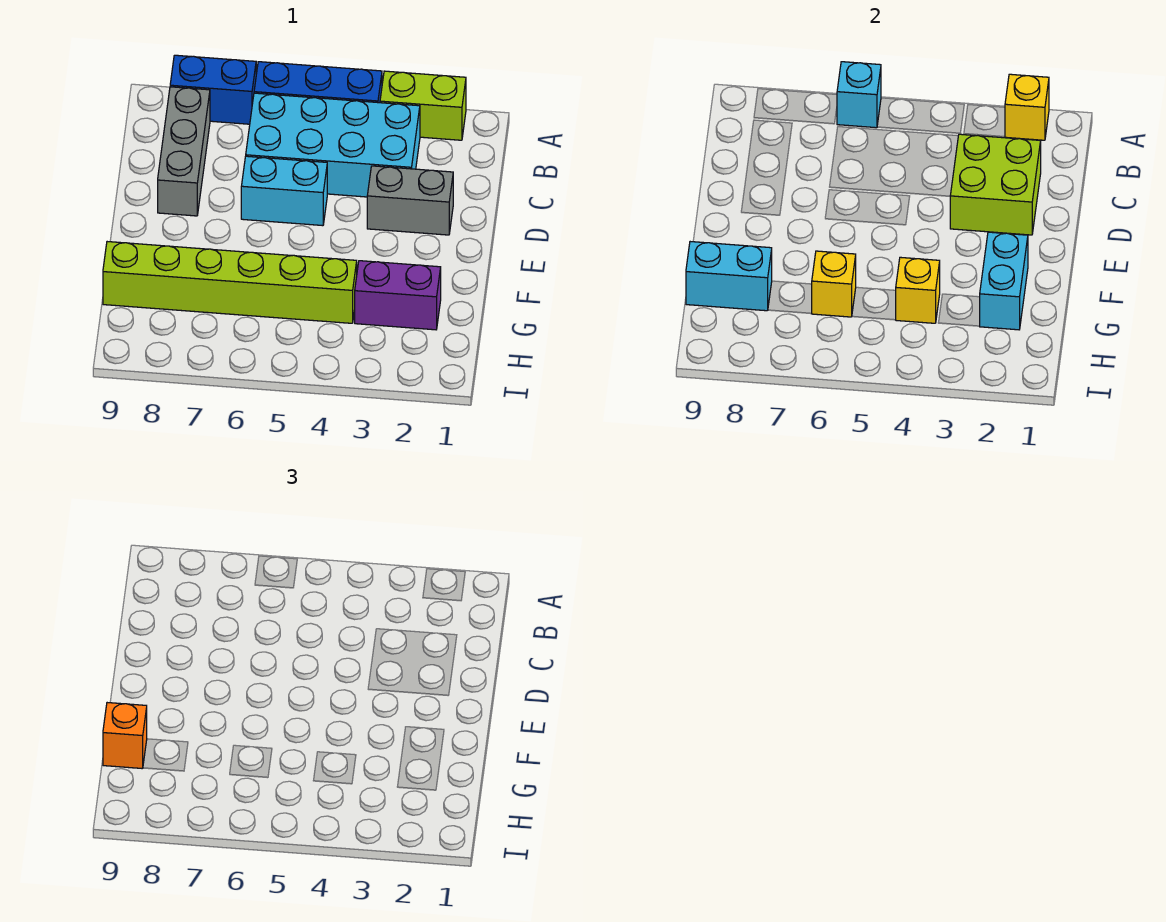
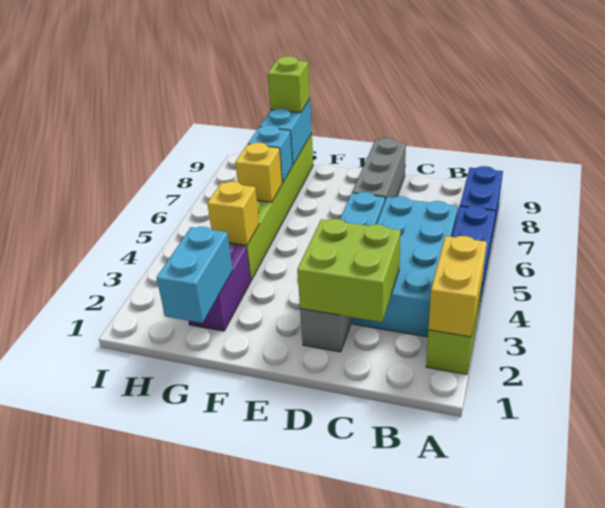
yellow brick A2 level 2 -> yellow brick A2:A3 level 2
cyan brick A6 level 2 -> cyan brick G7 level 2
grey brick B8:D8 level 1 -> grey brick D7:D9 level 1
cyan brick F2:G2 level 2 -> cyan brick G1:G2 level 2
orange brick G9 level 3 -> lime brick G9 level 3

